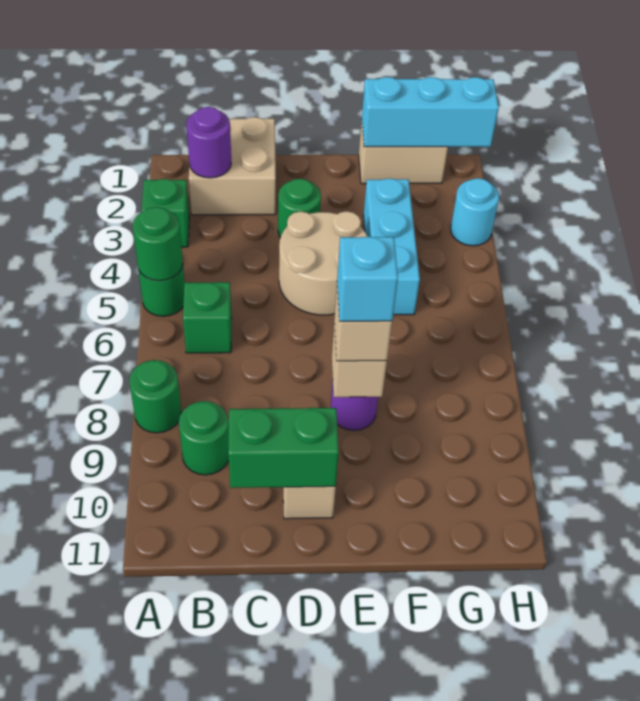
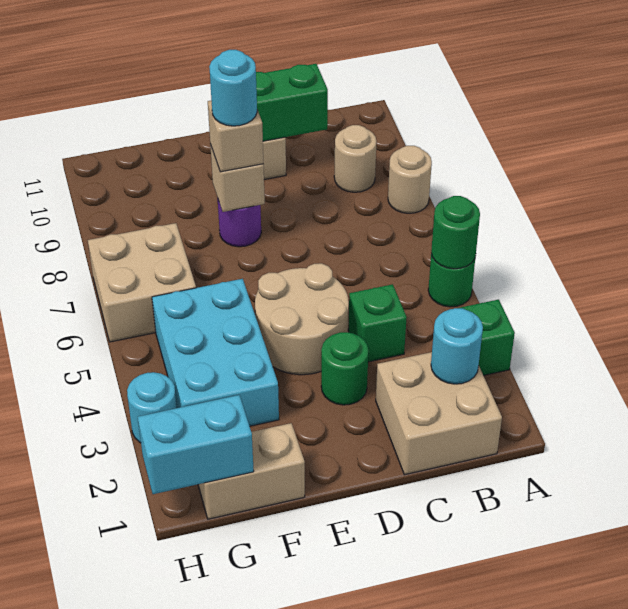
green round brick A8 level 1 -> tan round brick A8 level 1
purple round brick B2 level 2 -> cyan round brick B2 level 2
green brick B6 level 1 -> green brick C4 level 1
green round brick B9 level 1 -> tan round brick B9 level 1
cyan brick E8 level 4 -> cyan round brick E8 level 4
cyan brick F1:H1 level 2 -> cyan brick G1:H1 level 2
cyan brick F3:F5 level 1 -> cyan brick F3:G5 level 1
none -> tan brick G6:H7 level 1

